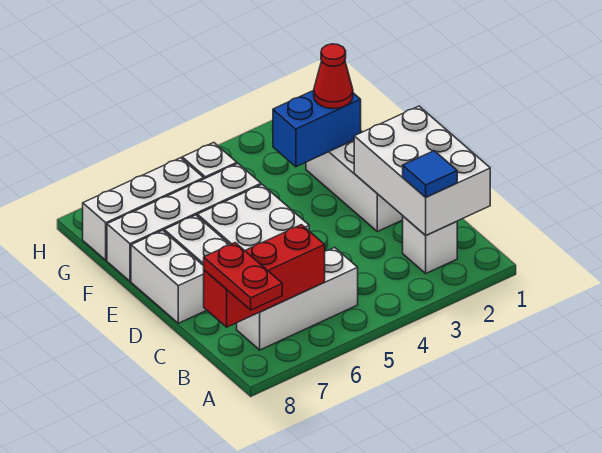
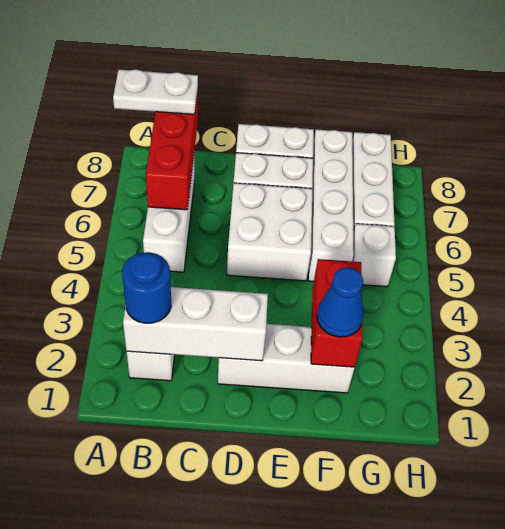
red plate A8:B8 level 3 -> white plate A8:B8 level 3
white brick B1:D2 level 2 -> white brick B2:D2 level 2
blue tile B2 level 3 -> blue round brick B2 level 3
blue brick F2:F3 level 2 -> red brick F2:F3 level 2
red cone F2 level 3 -> blue cone F2 level 3

